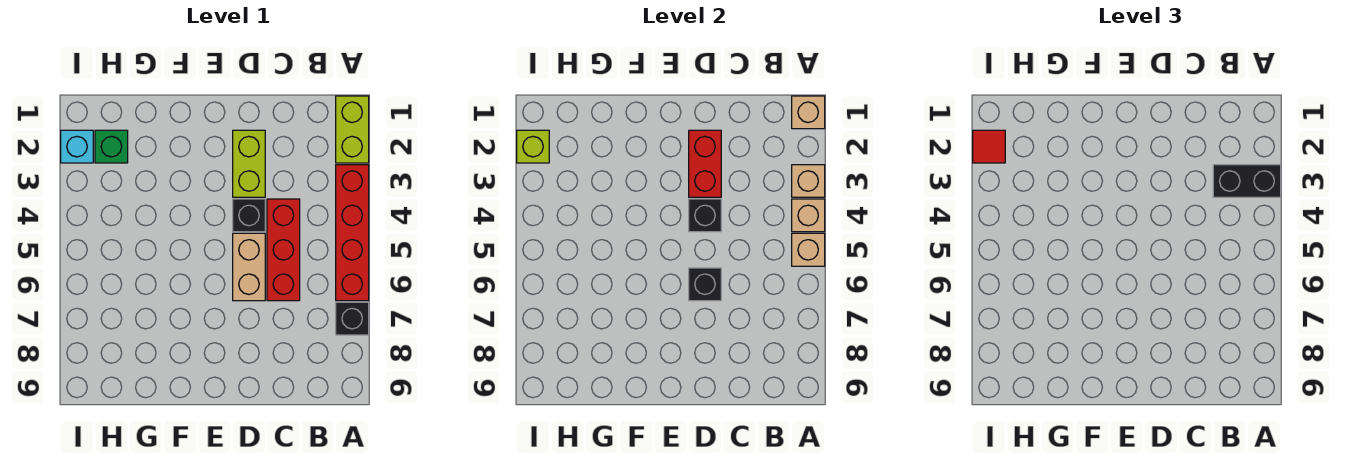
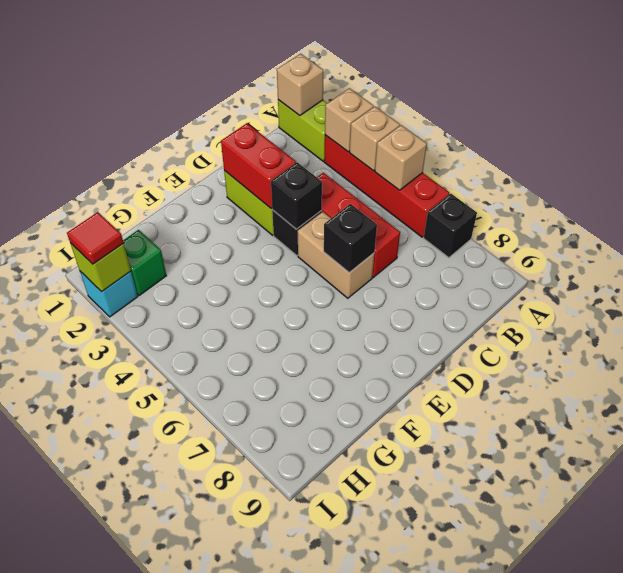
black brick A3:B3 level 3 -> none

